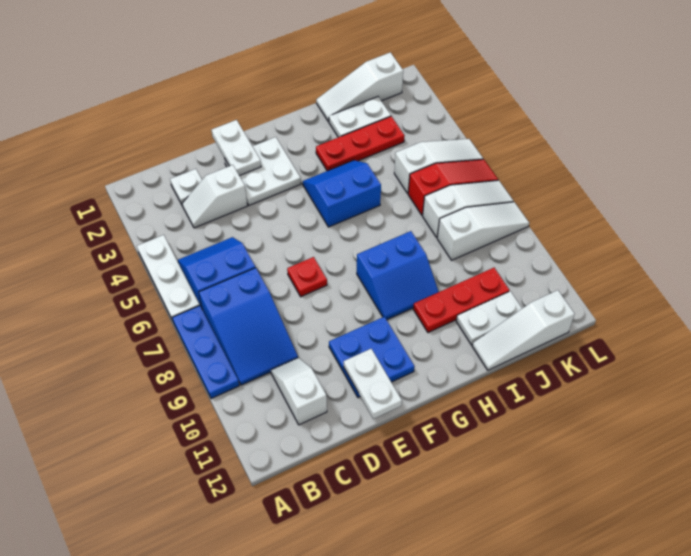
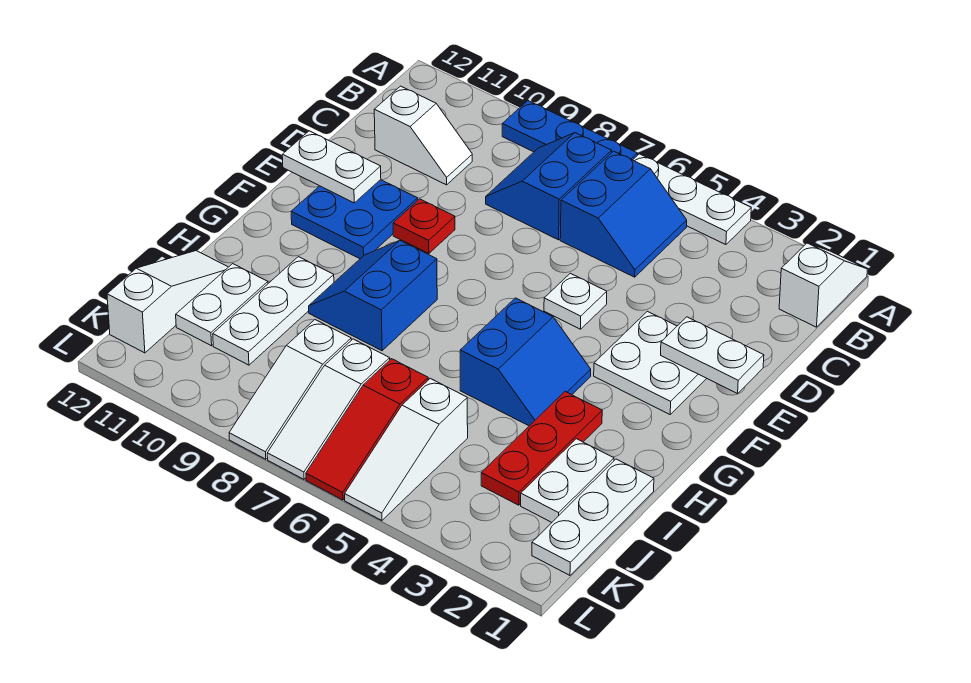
blue slope B7:C9 level 1 top 7 -> blue slope B7:C8 level 1 top 7
white plate C2 level 1 -> white plate E5 level 1
white slope C3:D3 level 1 top D -> white slope A1:B1 level 1 top B
red plate E7 level 1 -> red plate E9 level 1
red plate H10:J10 level 1 -> white plate H10:J10 level 1
white slope I1:K1 level 1 top K -> white plate I1:K1 level 1

